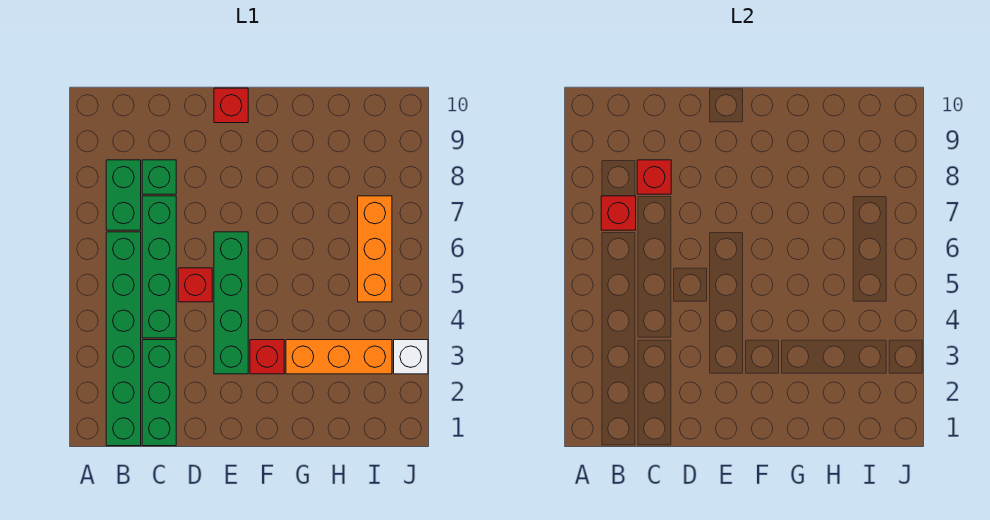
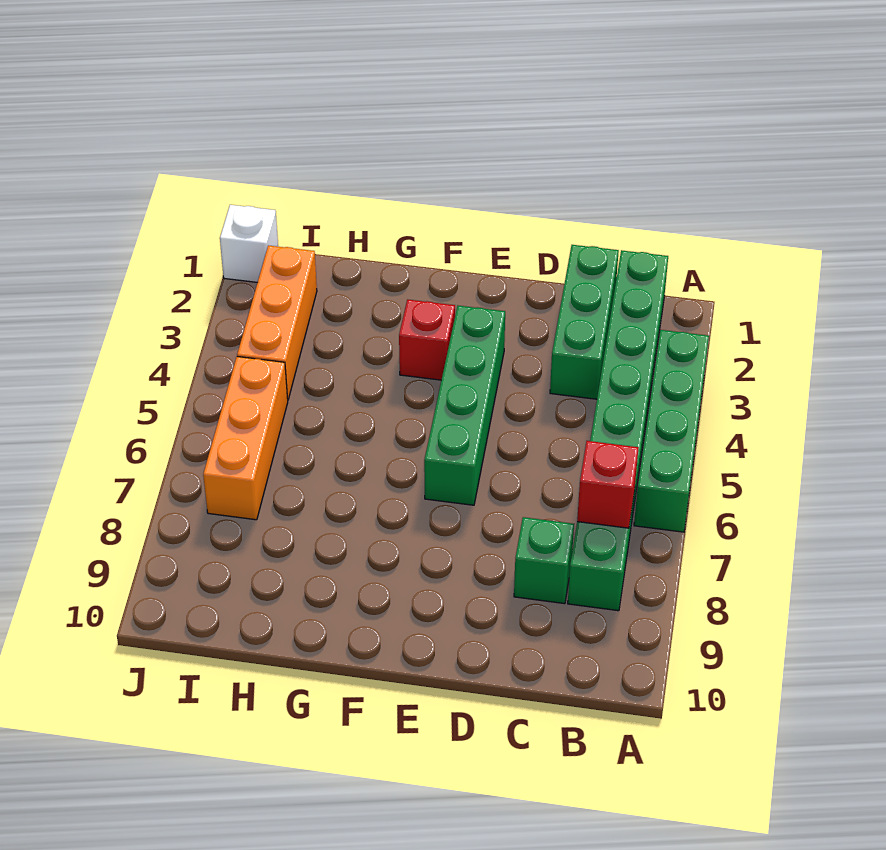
green brick C4:C7 level 1 -> green brick A3:A6 level 1
red brick C8 level 2 -> none
red brick D5 level 1 -> none
red brick E10 level 1 -> none
orange brick G3:I3 level 1 -> orange brick I2:I4 level 1
white brick J3 level 1 -> white brick J1 level 1

